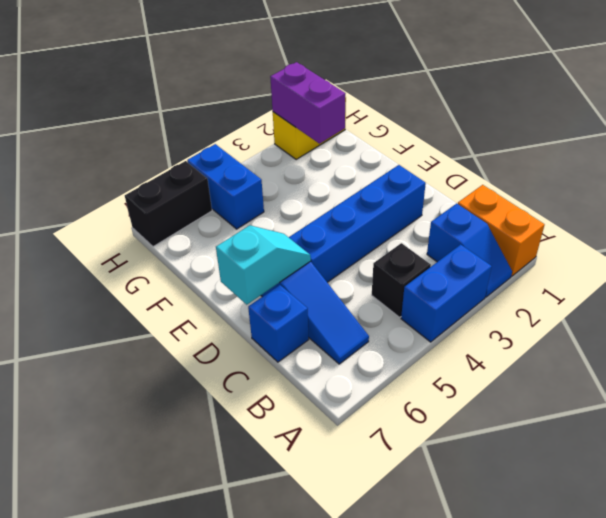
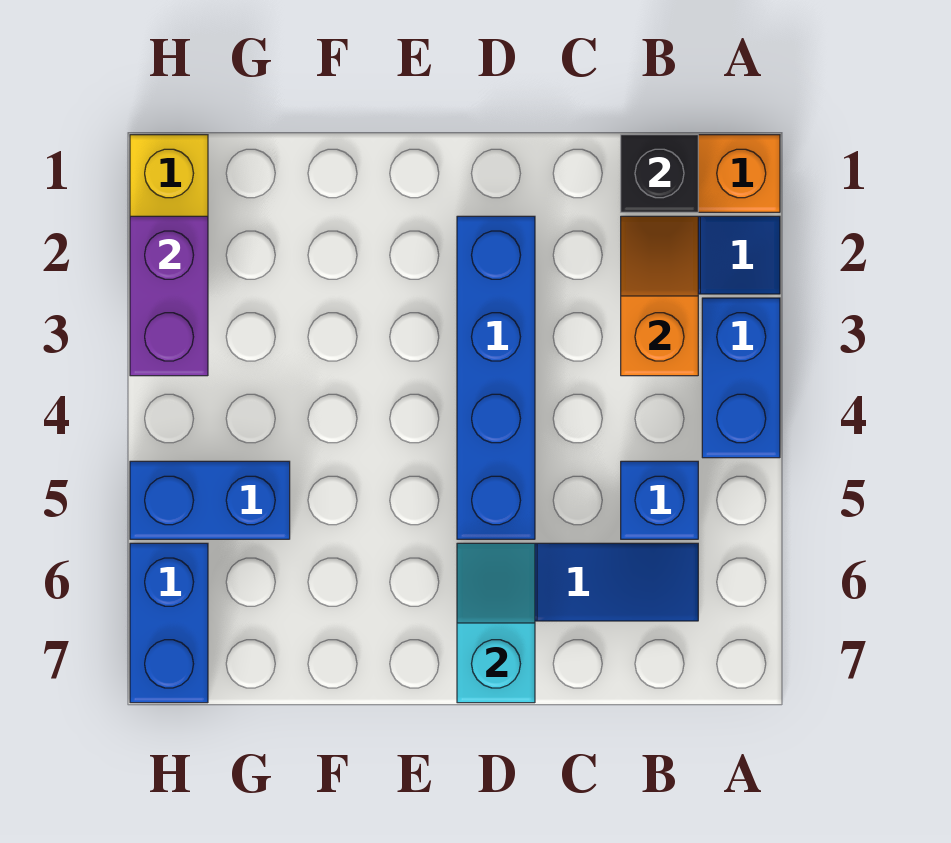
none -> orange slope B2:B3 level 2 top 3
black brick B4 level 1 -> black brick B1 level 2
blue brick C7 level 1 -> blue brick B5 level 1
purple brick G2:H2 level 2 -> purple brick H2:H3 level 2
black brick H6:H7 level 1 -> blue brick H6:H7 level 1

